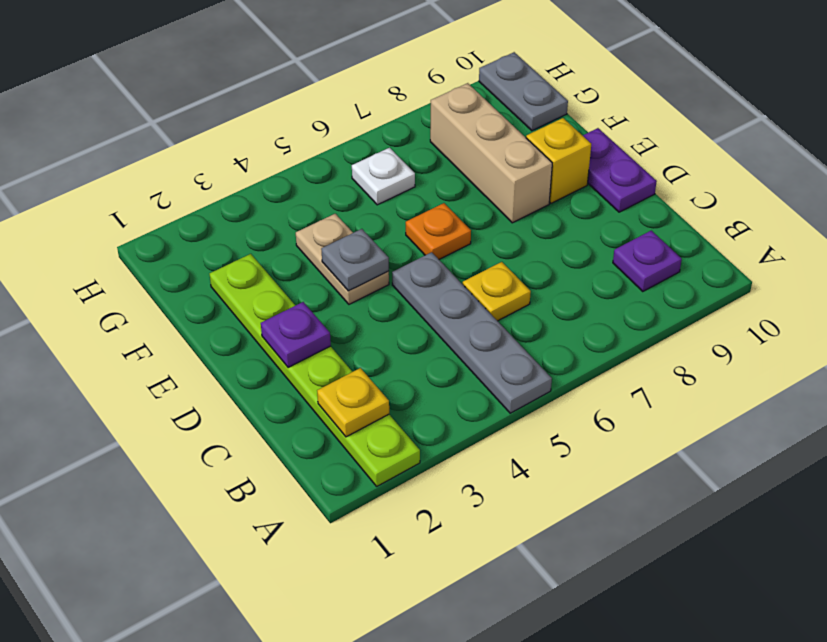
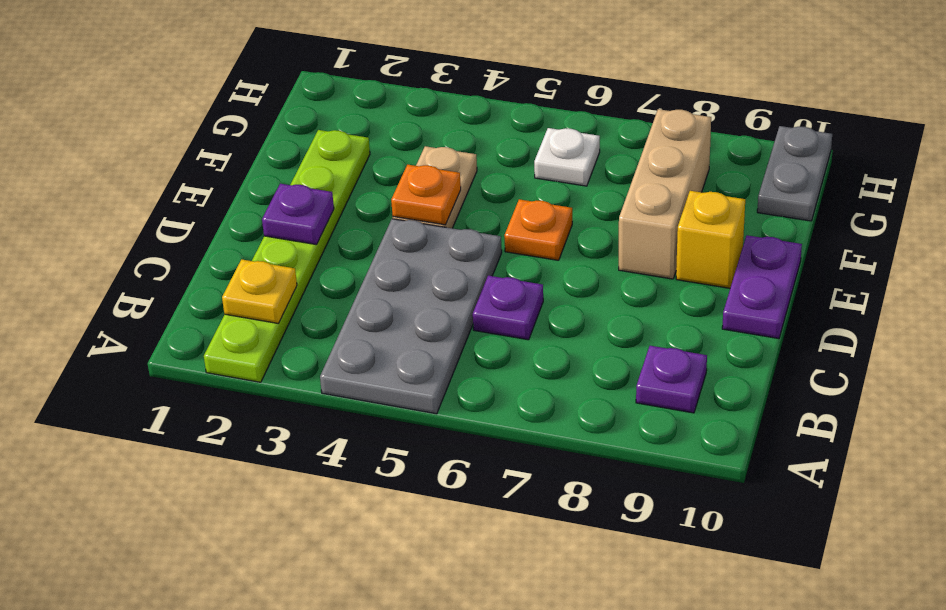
grey plate A5:D5 level 1 -> grey plate A4:D5 level 1
yellow plate C6 level 1 -> purple plate C6 level 1
grey plate E4 level 2 -> orange plate E4 level 2

